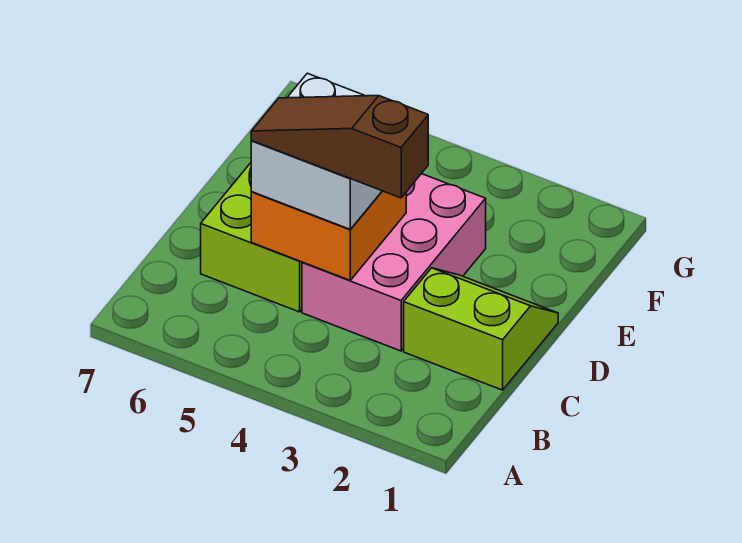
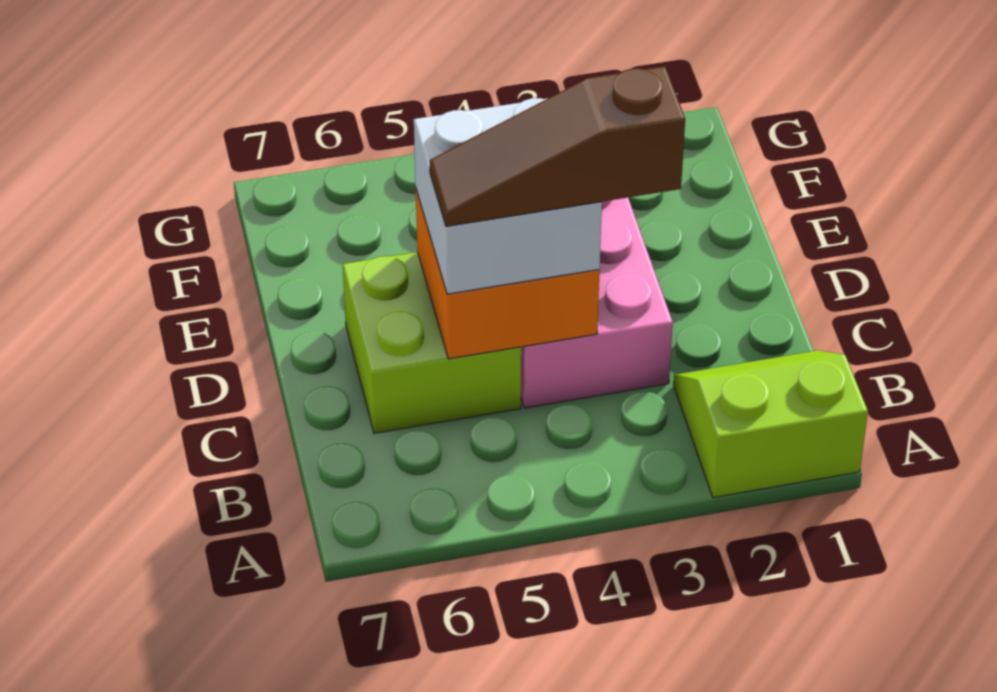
lime slope C1:D2 level 1 top C -> lime slope A1:B2 level 1 top A

